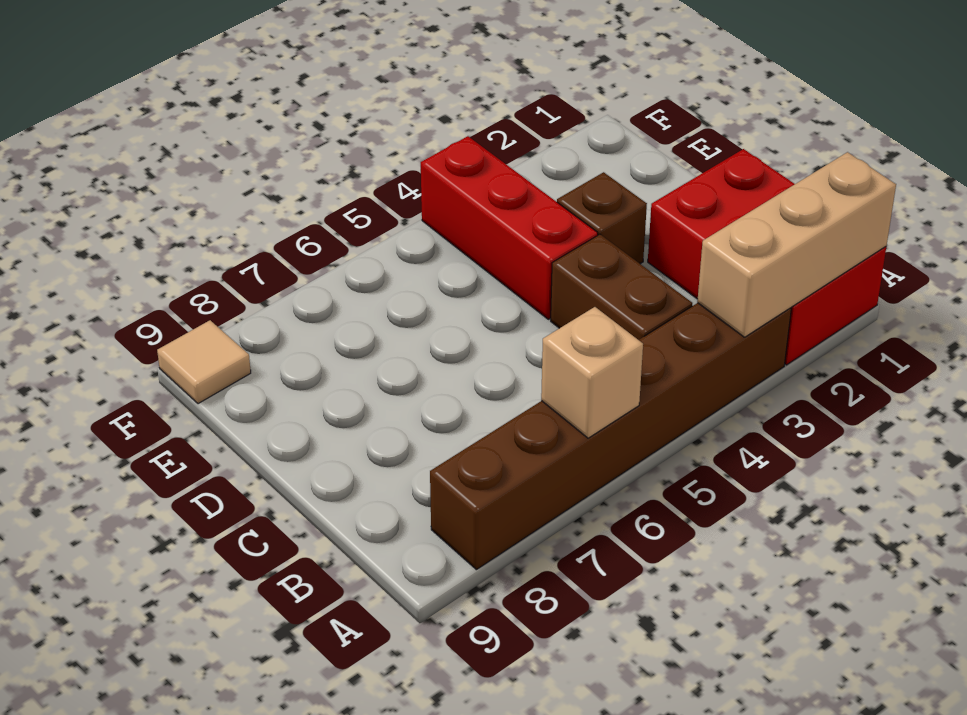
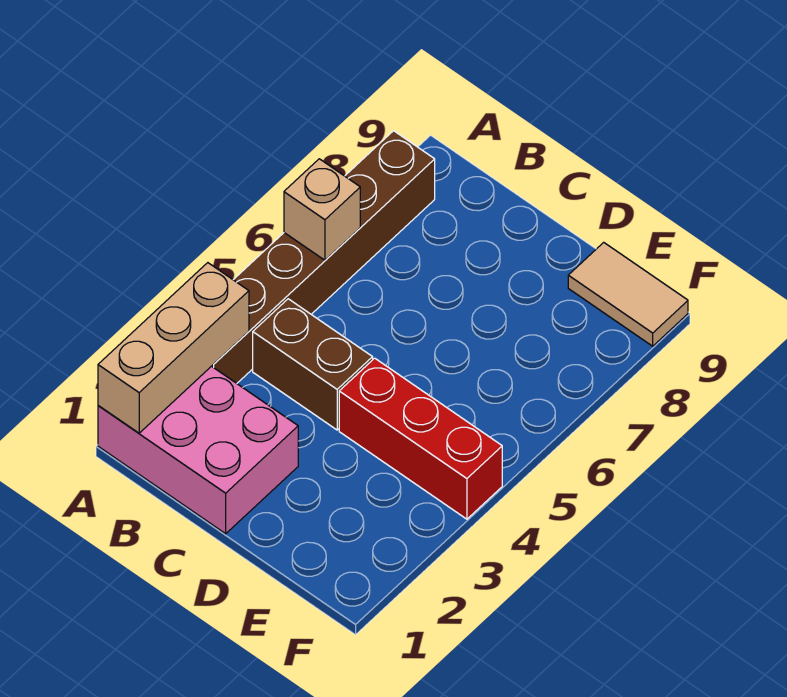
red brick A1:C2 level 1 -> pink brick A1:C2 level 1
brown brick D3 level 1 -> none
tan tile F9 level 1 -> tan tile E9:F9 level 1

